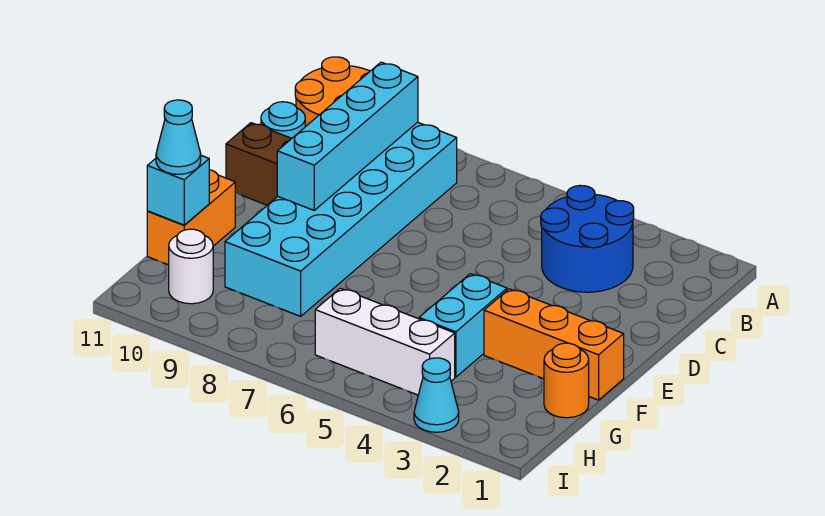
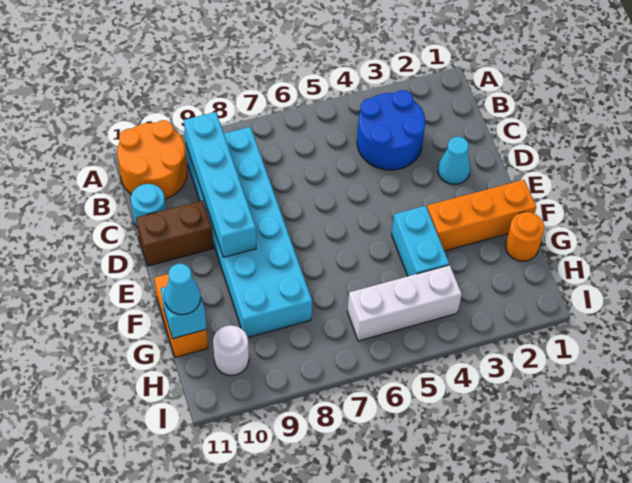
cyan cone I3 level 1 -> cyan cone D2 level 1

